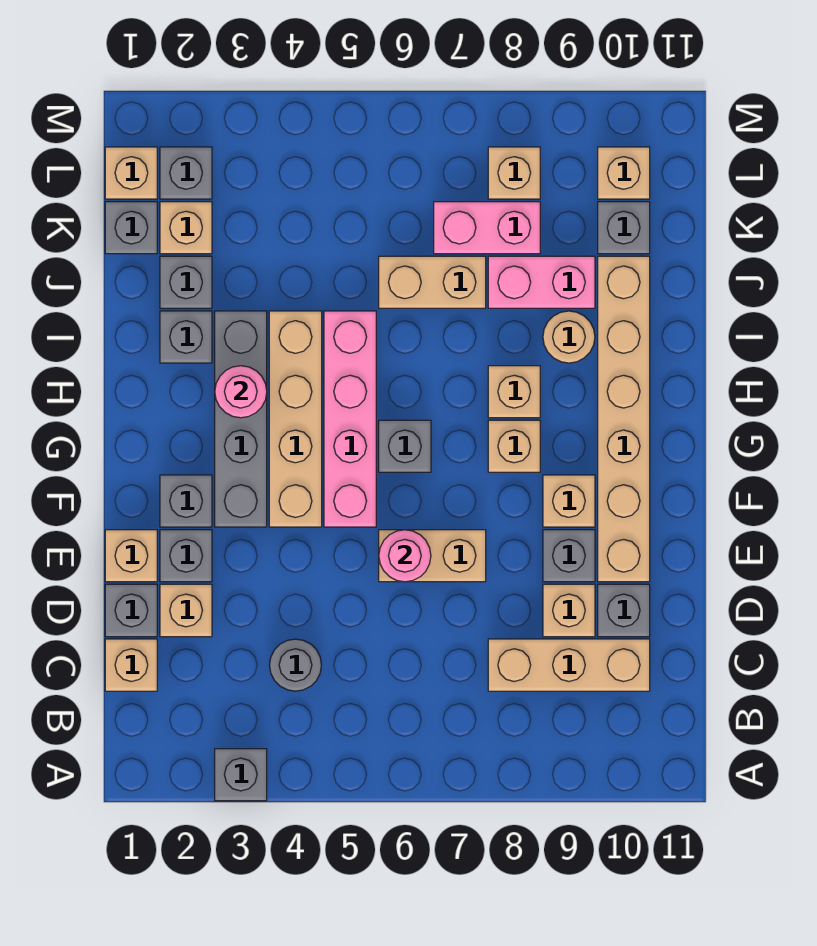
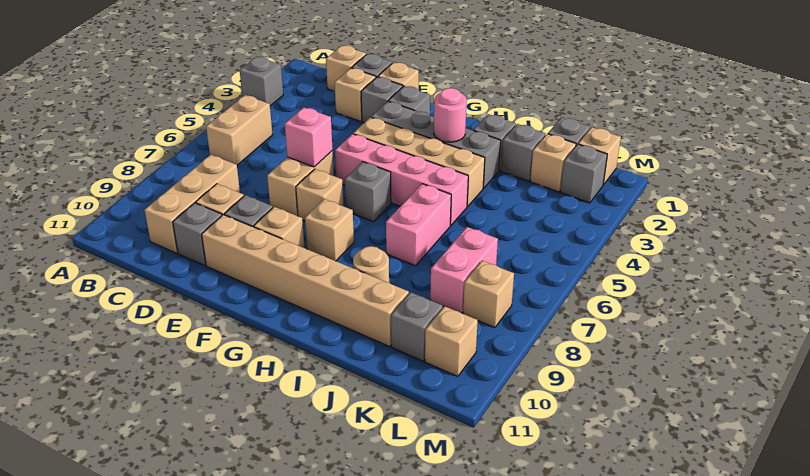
grey round brick C4 level 1 -> none
pink round brick E6 level 2 -> pink brick E6 level 2
tan brick H8 level 1 -> tan brick F7 level 1
tan brick J6:J7 level 1 -> tan brick B5:B6 level 1
pink brick J8:J9 level 1 -> pink brick I6:I7 level 1

